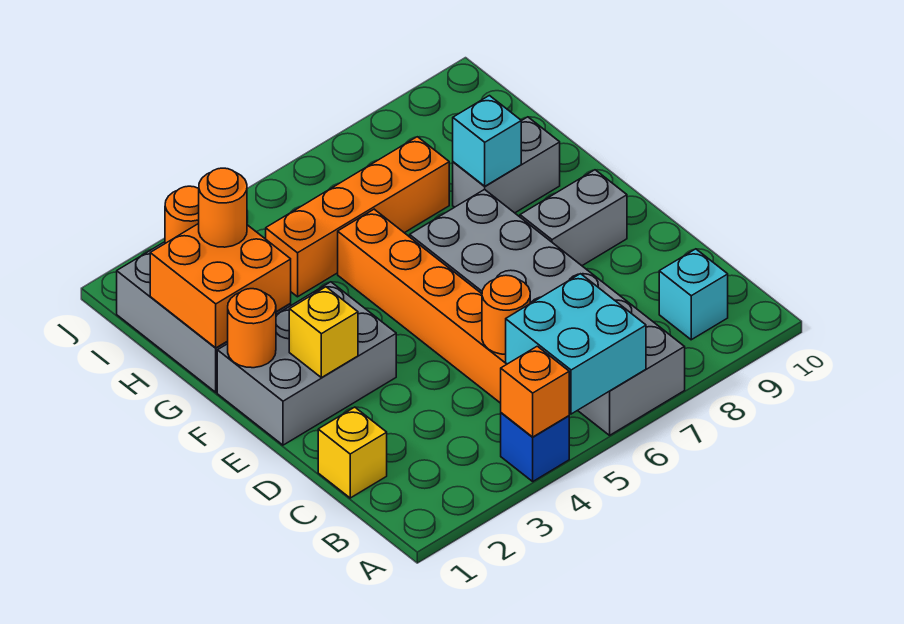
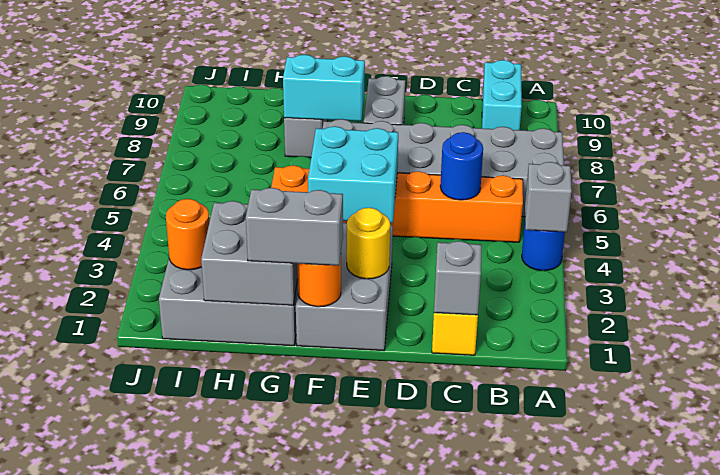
blue brick A4 level 1 -> blue round brick A4 level 1
orange brick A4 level 2 -> grey brick A4 level 2
cyan brick A5:B6 level 2 -> cyan brick E4:F5 level 2
cyan brick B9 level 1 -> cyan brick B9:B10 level 1
none -> grey brick C1 level 2
orange round brick C5 level 2 -> blue round brick C5 level 2
yellow brick E2 level 2 -> yellow round brick E2 level 2
none -> grey brick F1:G1 level 3
orange brick G1:H2 level 2 -> grey brick G1:H2 level 2
cyan brick G8 level 2 -> cyan brick F8:G8 level 2
orange round brick H2 level 3 -> none
orange brick H4:H7 level 1 -> none

